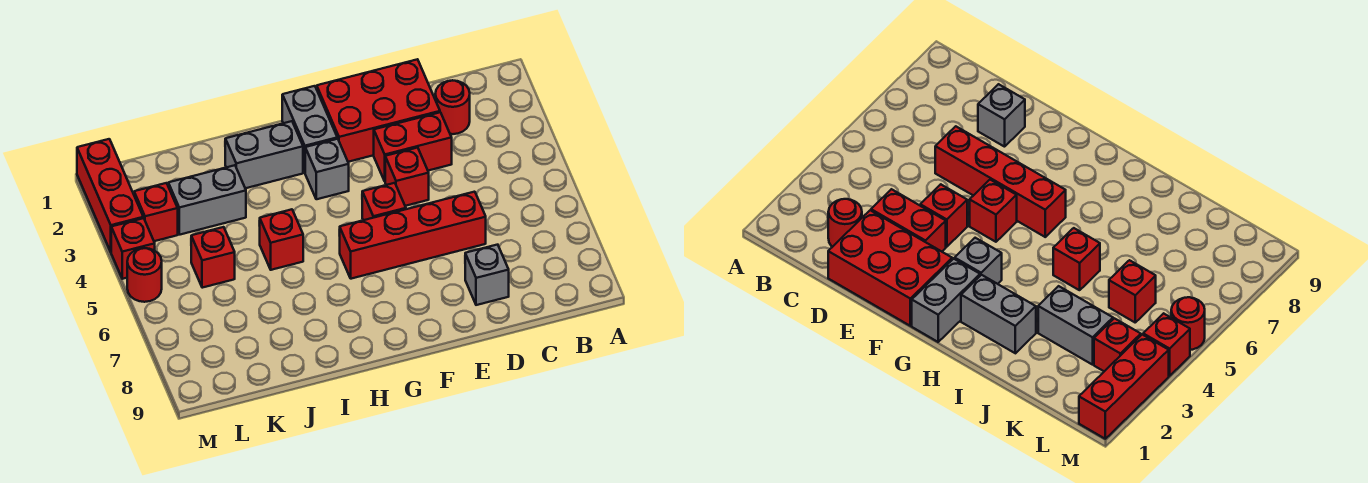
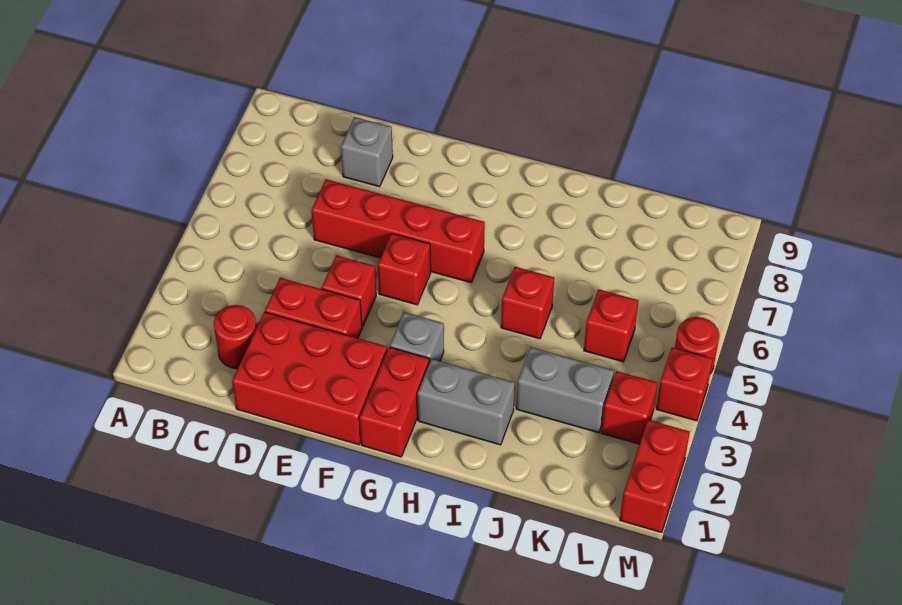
grey brick G1:G2 level 1 -> red brick G1:G2 level 1
red brick M1:M3 level 1 -> red brick M1:M2 level 1

